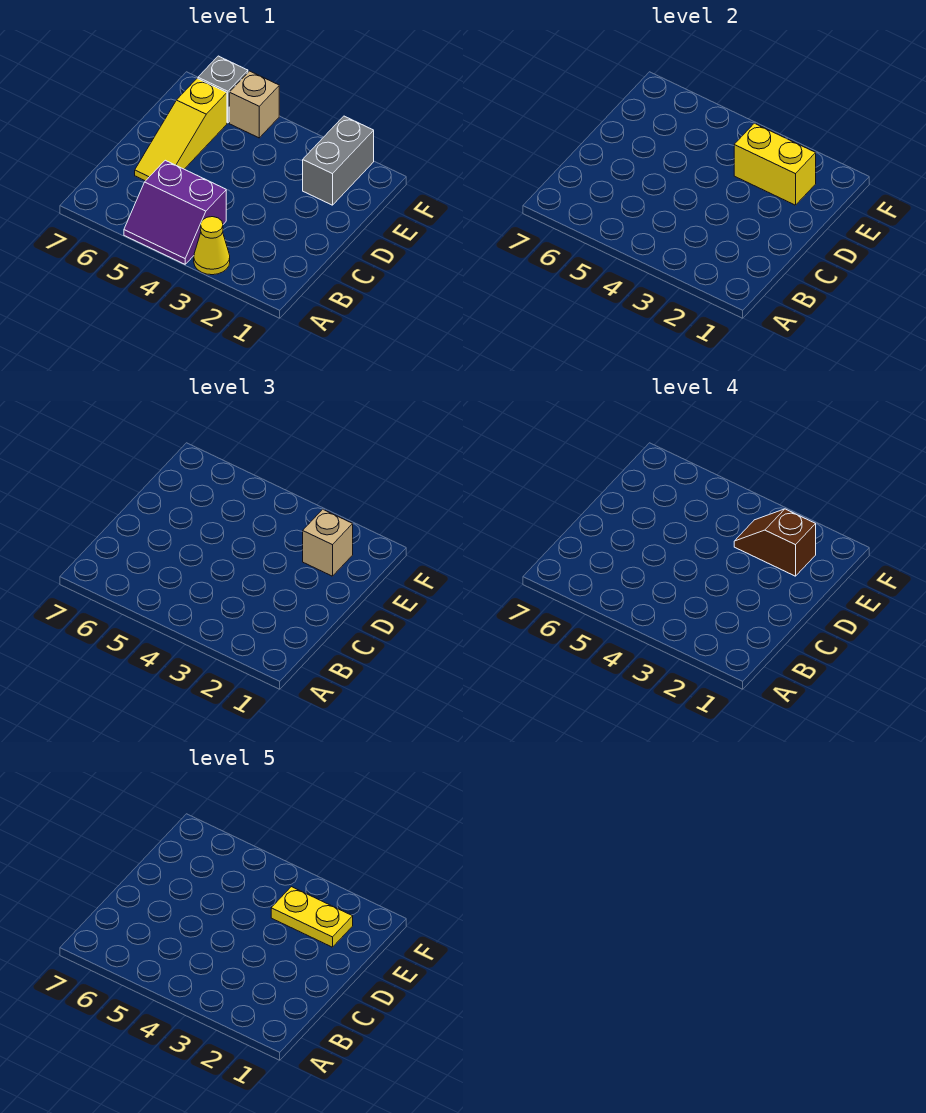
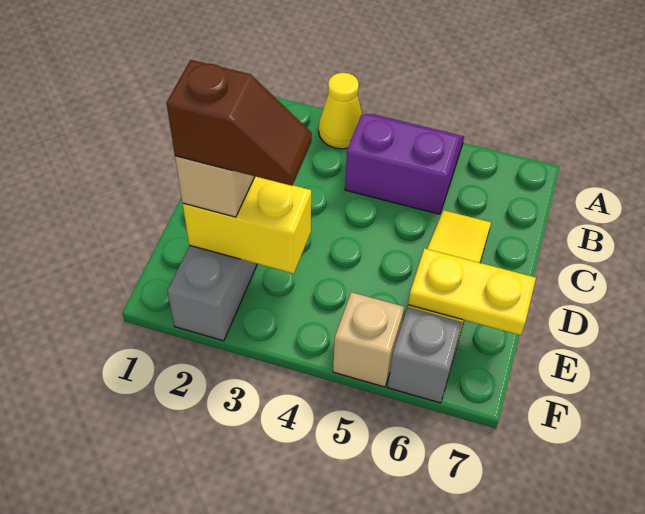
yellow plate E2:E3 level 5 -> yellow plate E6:E7 level 2

